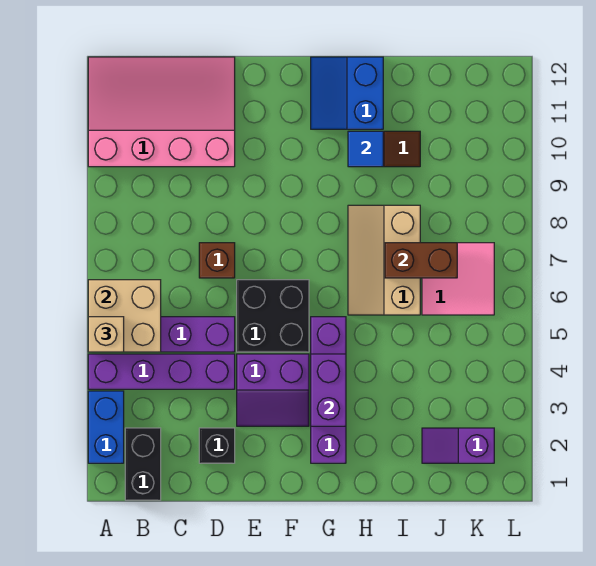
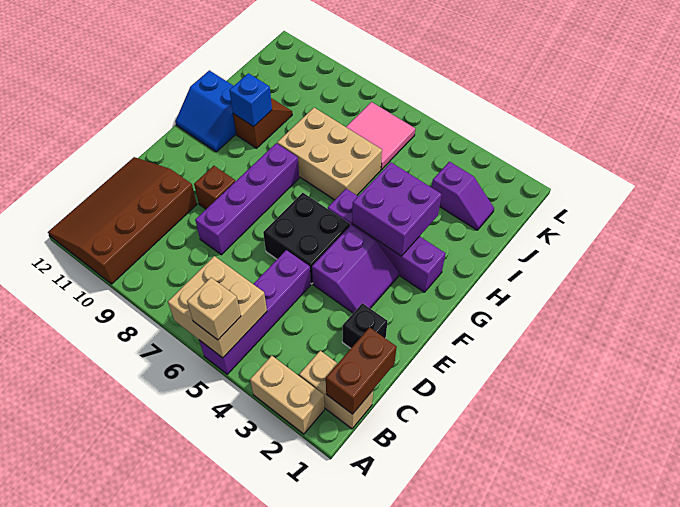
blue brick A2:A3 level 1 -> tan brick A2:A3 level 1
purple brick A4:D4 level 1 -> purple brick D8:G8 level 1
pink slope A10:D12 level 1 top 10 -> brown slope A10:D12 level 1 top 10
black brick B1:B2 level 1 -> tan brick B1:B2 level 1
brown brick D7 level 1 -> brown brick E9 level 1
purple brick G3:G4 level 2 -> purple brick G3:H4 level 2
tan slope H6:I8 level 1 top I -> tan brick H6:I8 level 1
blue tile H10 level 2 -> blue brick H10 level 2
brown brick I7:J7 level 2 -> brown brick B1:C1 level 2
purple slope J2:K2 level 1 top K -> purple slope J2:J3 level 1 top 3

